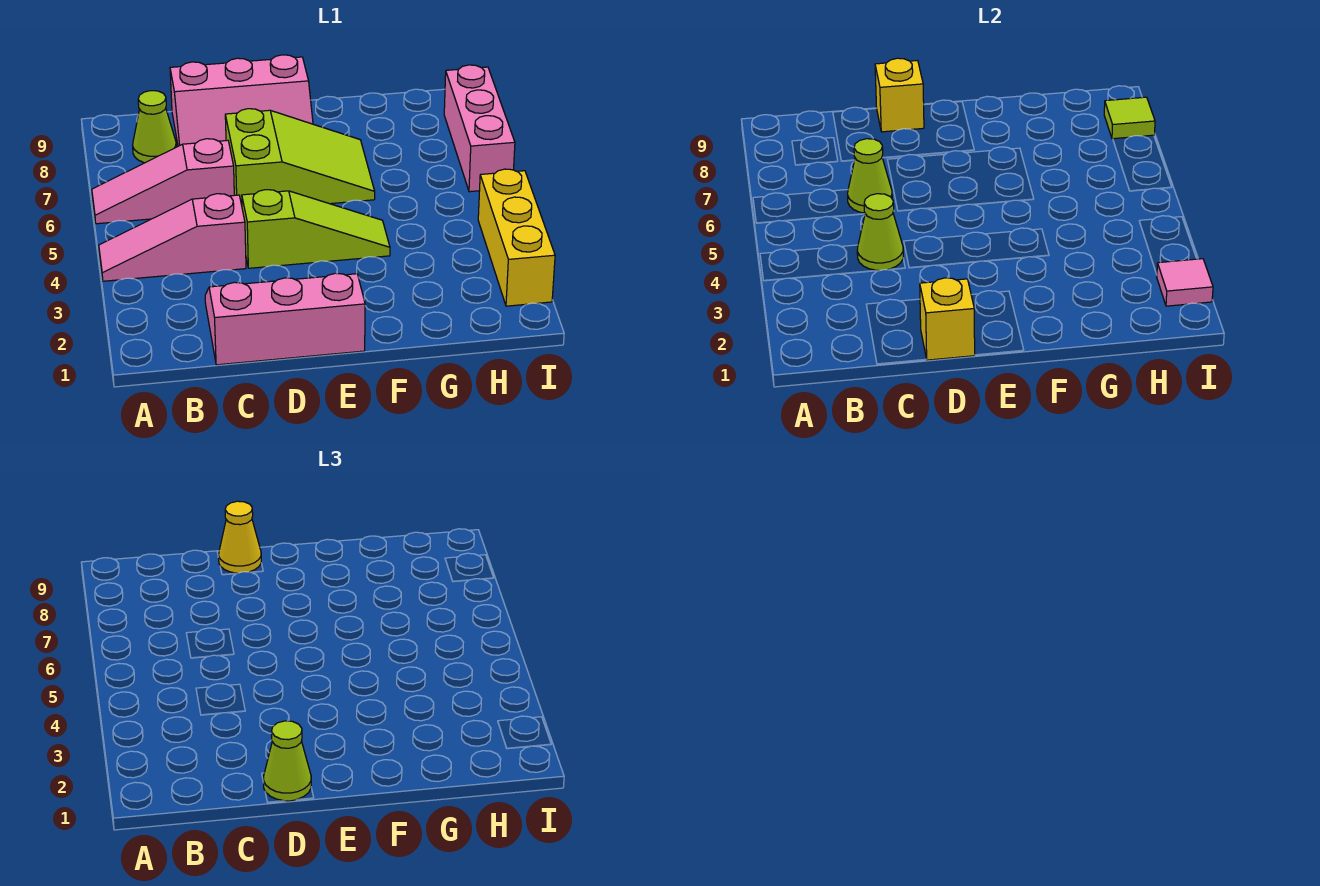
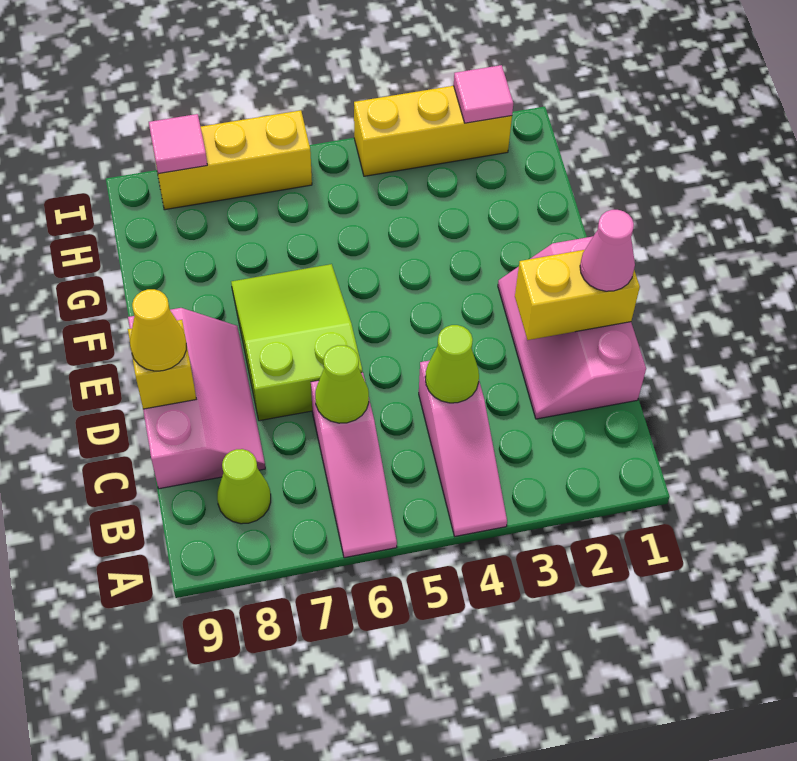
yellow brick D1 level 2 -> yellow brick D1:D2 level 2
lime cone D1 level 3 -> pink cone D1 level 3
lime slope D4:F4 level 1 top D -> none
pink brick I6:I8 level 1 -> yellow brick I6:I8 level 1
lime tile I8 level 2 -> pink tile I8 level 2

